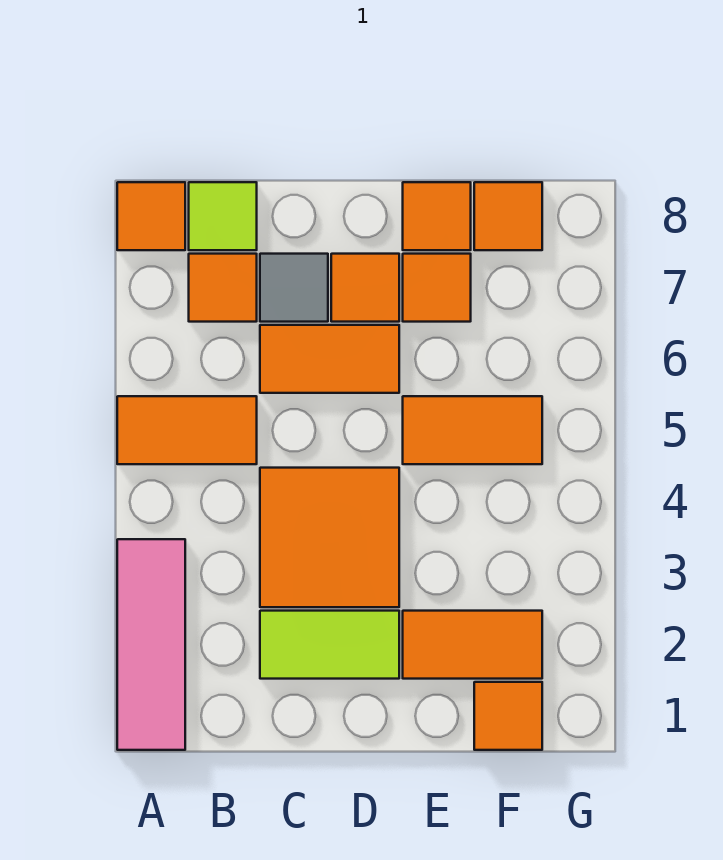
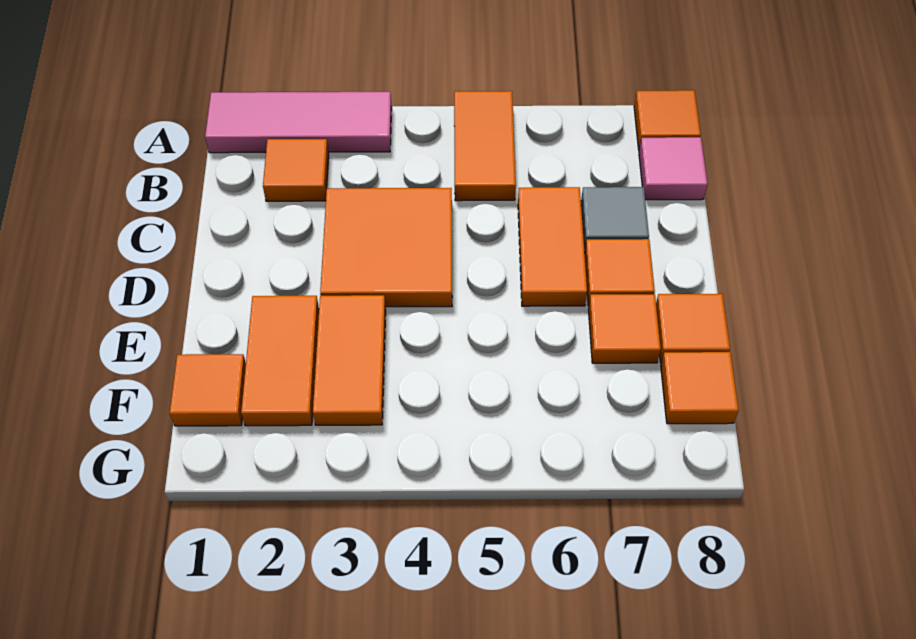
orange tile B7 level 1 -> orange tile B2 level 1
lime tile B8 level 1 -> pink tile B8 level 1
lime tile C2:D2 level 1 -> none
orange tile E5:F5 level 1 -> orange tile E3:F3 level 1

